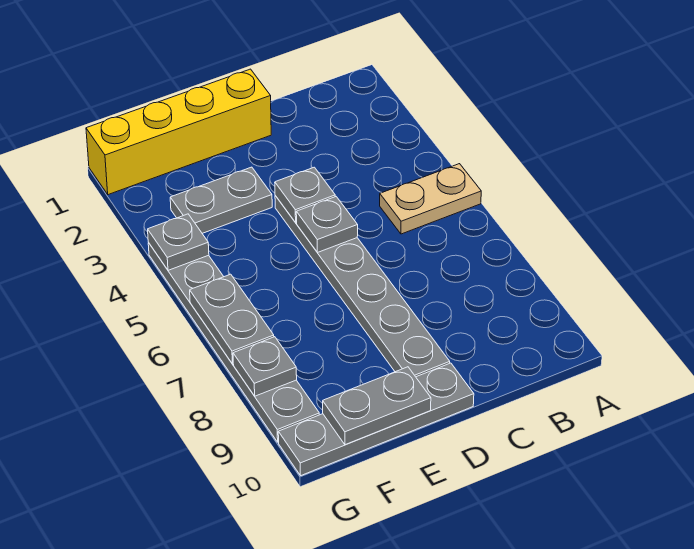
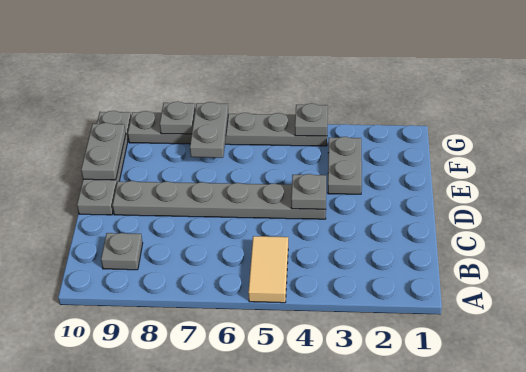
tan plate A5:B5 level 1 -> tan tile A5:B5 level 1
yellow brick D1:G1 level 1 -> none
grey plate D5 level 2 -> grey plate B9 level 1
grey plate G6:G7 level 2 -> grey plate F7:G7 level 2

